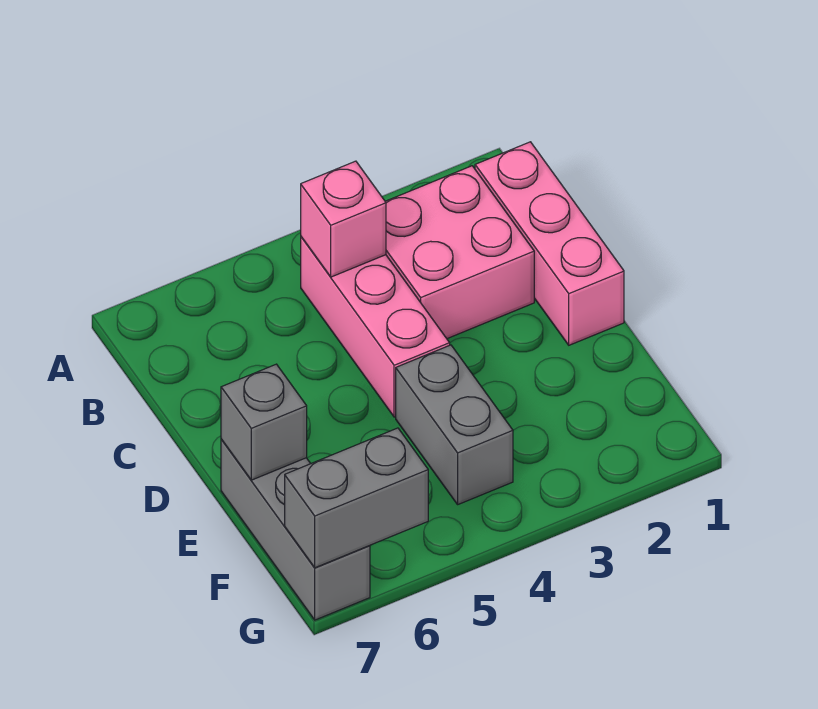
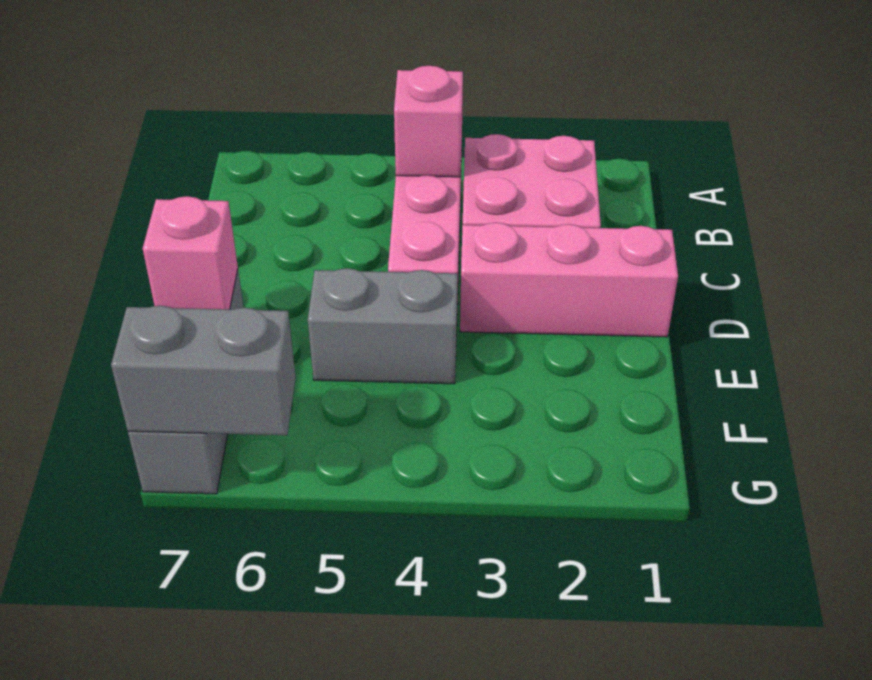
pink brick B1:D1 level 1 -> pink brick D1:D3 level 1
grey brick E4:F4 level 1 -> grey brick E4:E5 level 1
grey brick E7 level 2 -> pink brick E7 level 2

